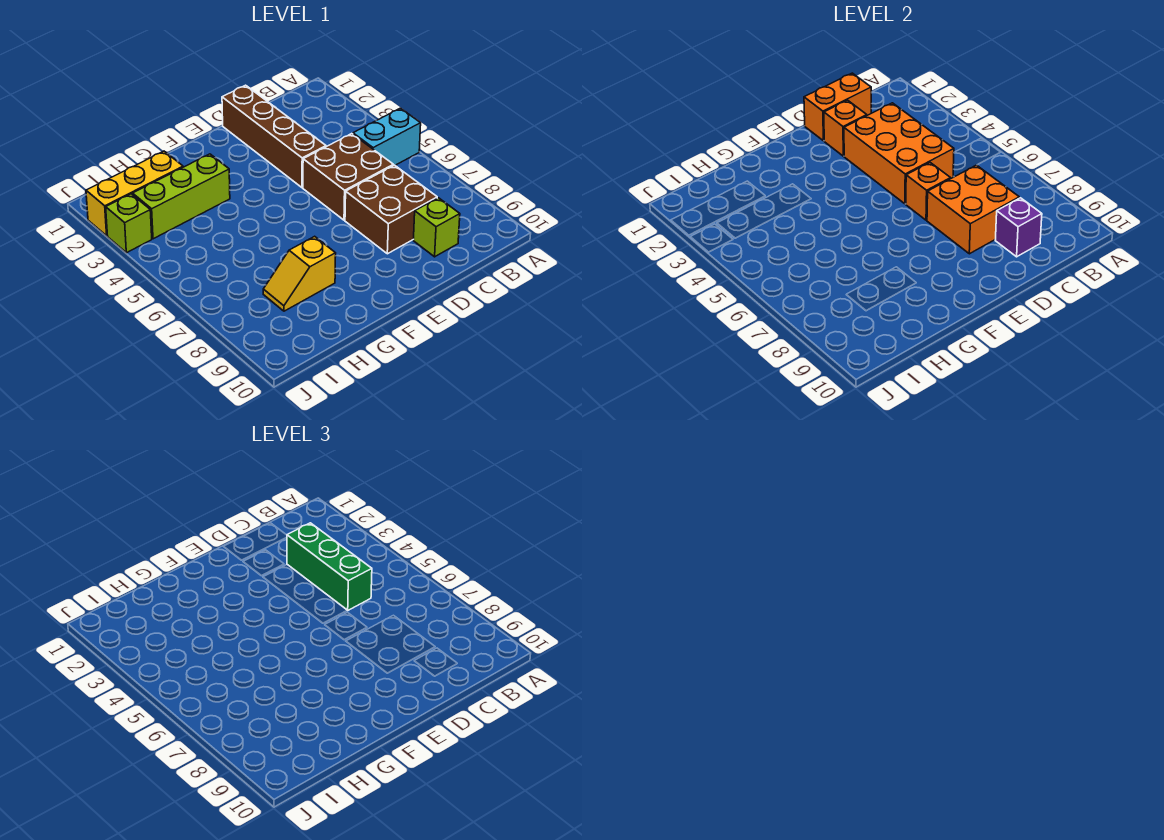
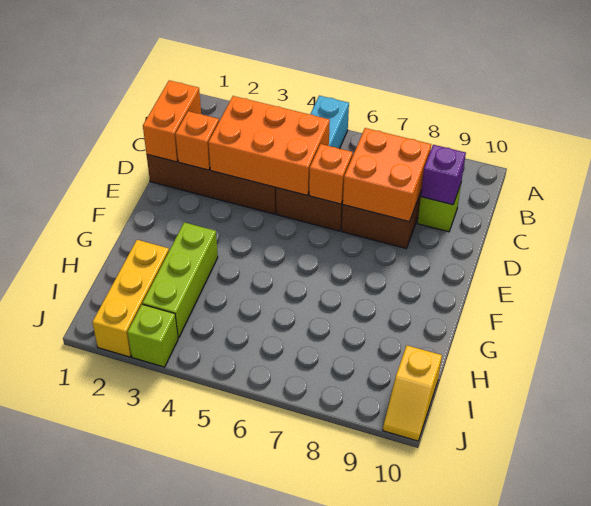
green brick C3:C5 level 3 -> none
yellow slope G8:H8 level 1 top G -> yellow slope I10:J10 level 1 top I

